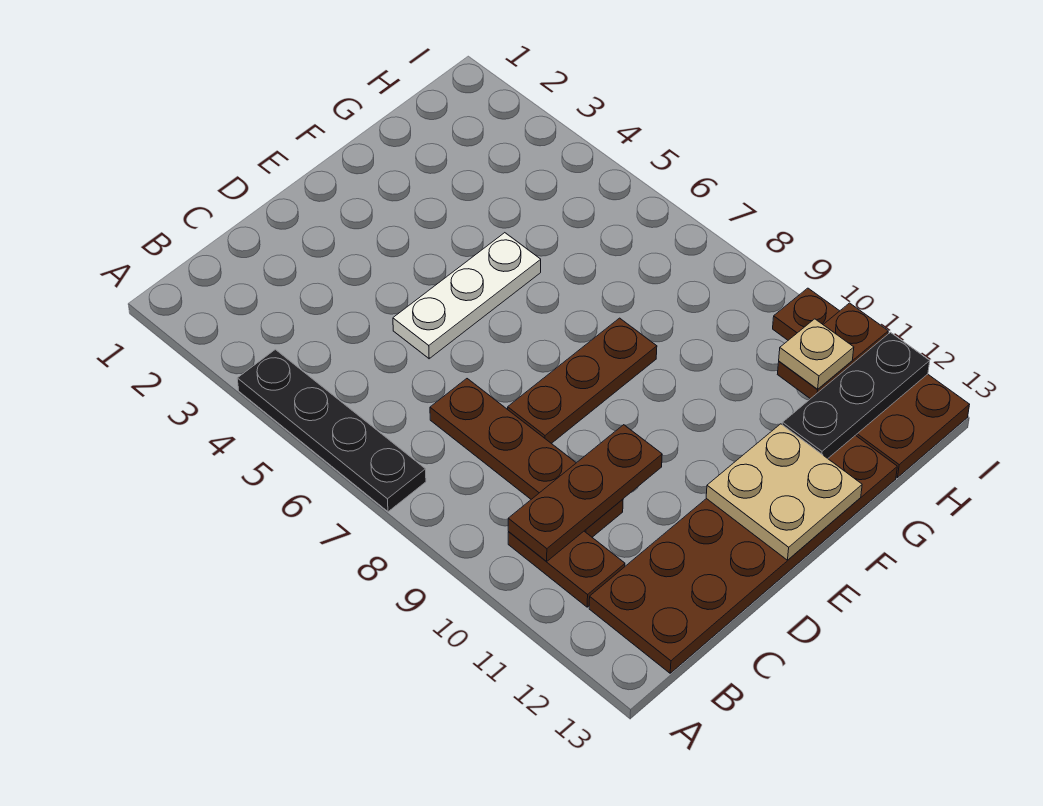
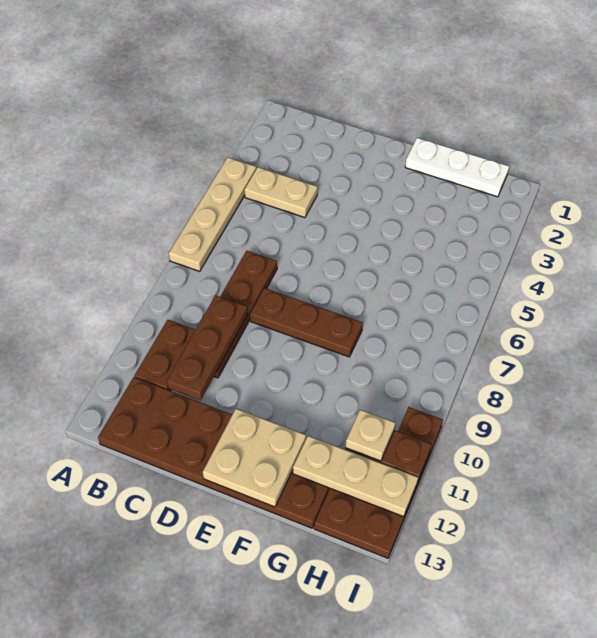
black plate A4:A7 level 1 -> tan plate A4:A7 level 1
none -> tan plate B4:C4 level 1
brown plate B10:D10 level 2 -> brown plate C9:C11 level 2
white plate D5:F5 level 1 -> white plate F1:H1 level 1
black plate G12:I12 level 2 -> tan plate G12:I12 level 2

